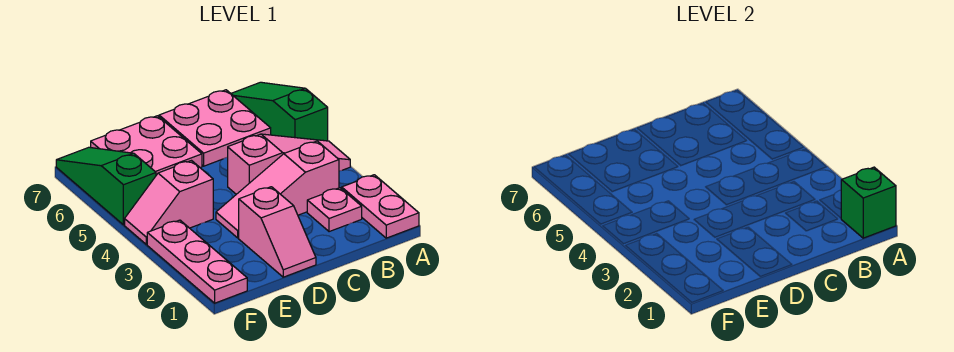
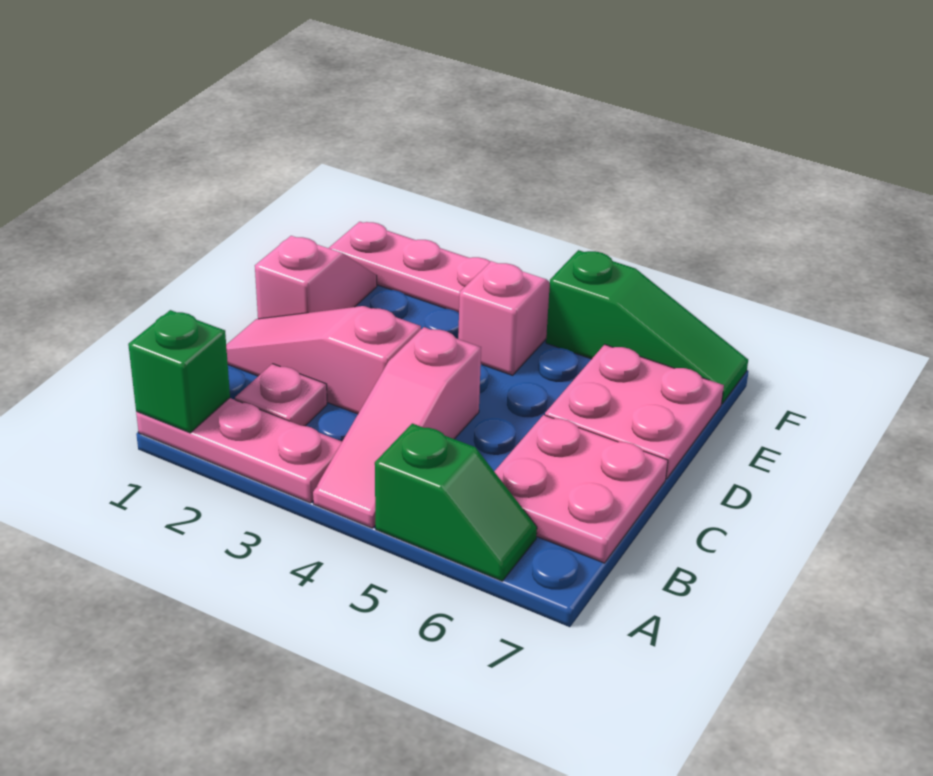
pink plate A1:A2 level 1 -> pink plate A1:A3 level 1
green slope A5:A7 level 1 top 5 -> green slope A5:A6 level 1 top 5
pink slope B3:D3 level 1 top B -> pink slope C1:C3 level 1 top 3
pink slope D1:D2 level 1 top 2 -> pink slope D1:E1 level 1 top D

